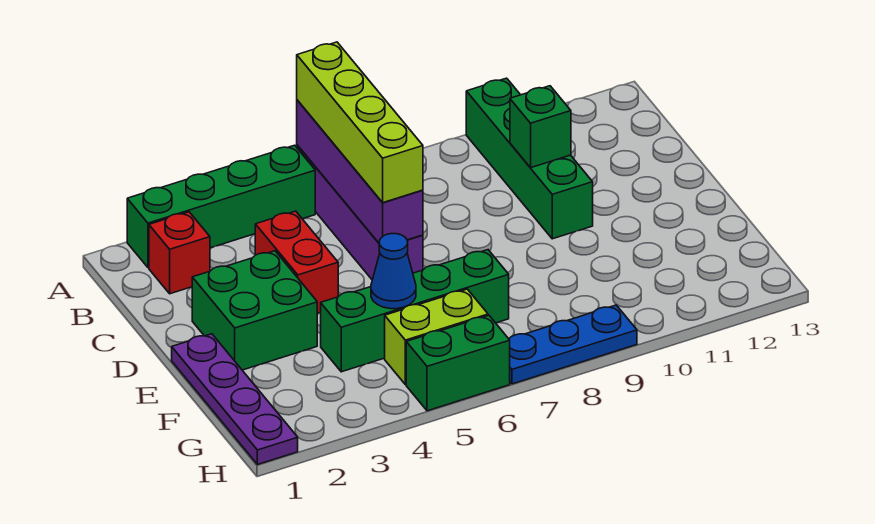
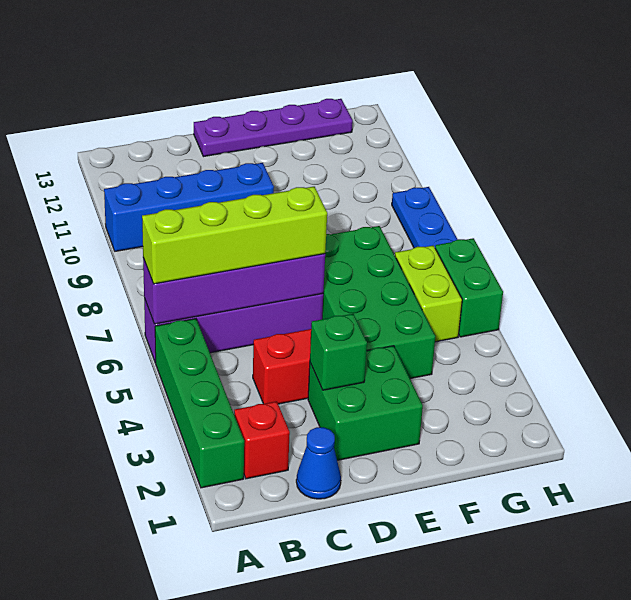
green brick A10:D10 level 1 -> blue brick A10:D10 level 1
green brick C10 level 2 -> green brick D3 level 2
purple plate E1:H1 level 1 -> purple plate D13:G13 level 1
green brick F4:F7 level 1 -> green brick E4:F7 level 1
blue cone F5 level 2 -> blue cone C1 level 1

